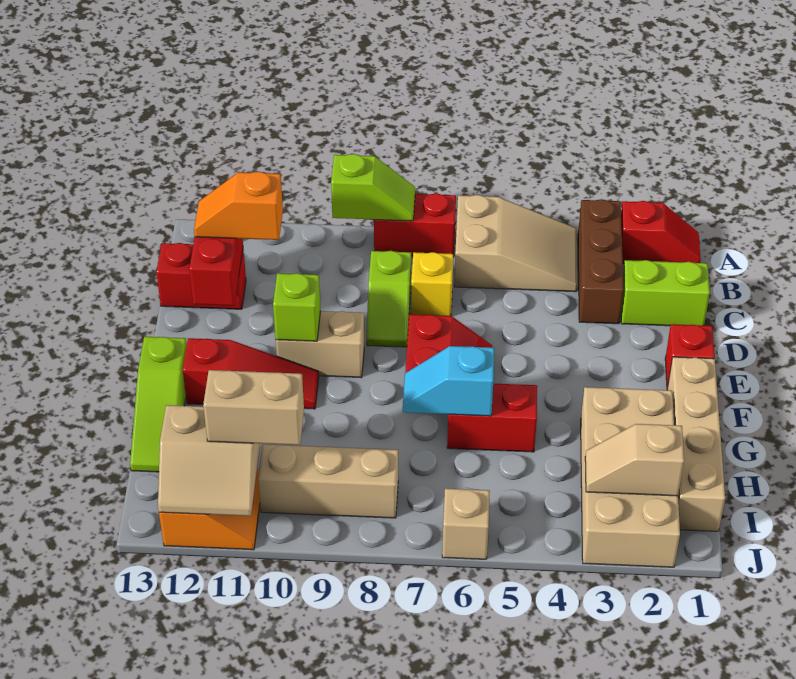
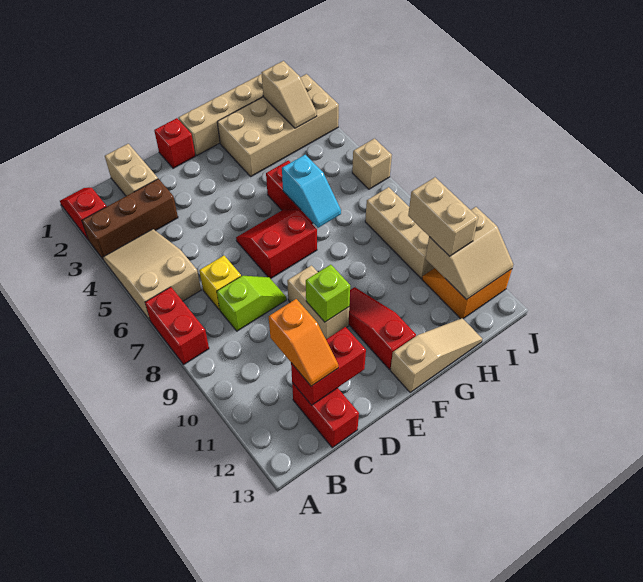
lime slope A8:A9 level 2 top 9 -> none
lime brick C1:C2 level 1 -> tan brick C1:C2 level 1
lime slope F13:H13 level 1 top F -> tan slope F13:H13 level 1 top F
tan slope I11:J12 level 2 top I -> tan slope I11:J12 level 2 top 11

